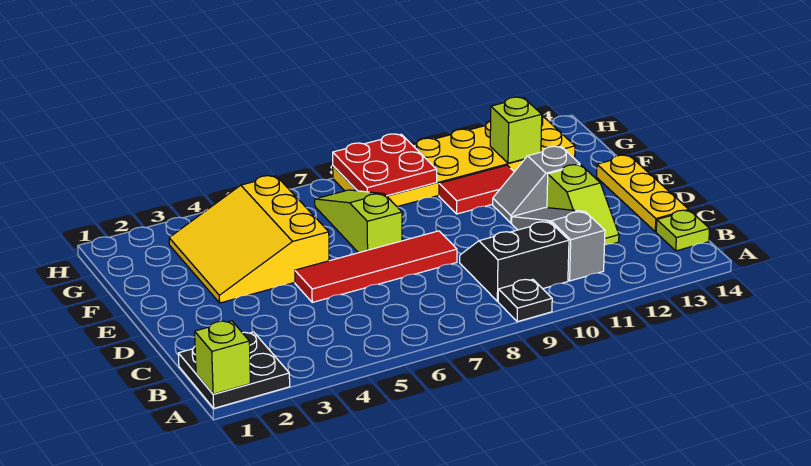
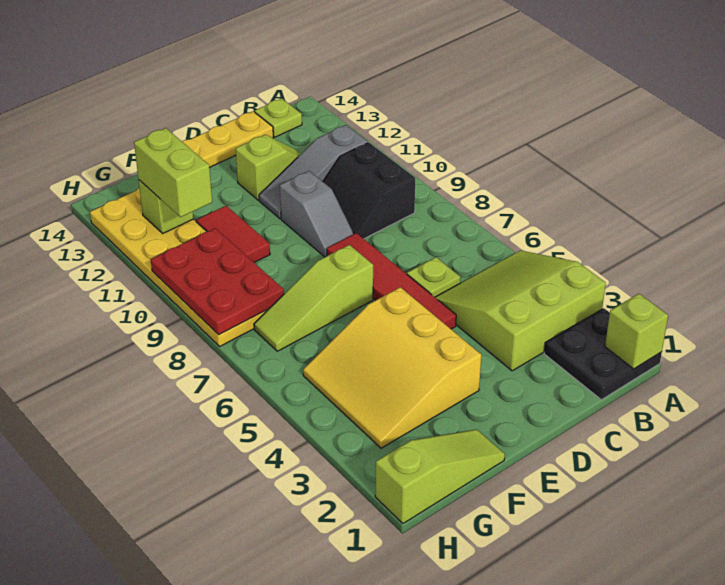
none -> lime slope A3:C5 level 1 top 3
black plate A9 level 1 -> none
none -> lime plate C6 level 1
yellow slope E3:G5 level 1 top 5 -> yellow slope E3:G5 level 1 top E
grey slope E11:E12 level 1 top 12 -> grey slope D9:D10 level 1 top 10
none -> lime slope F1:H1 level 1 top H
red plate G8:H9 level 2 -> red plate G8:H10 level 2
none -> lime brick G11:G12 level 3

